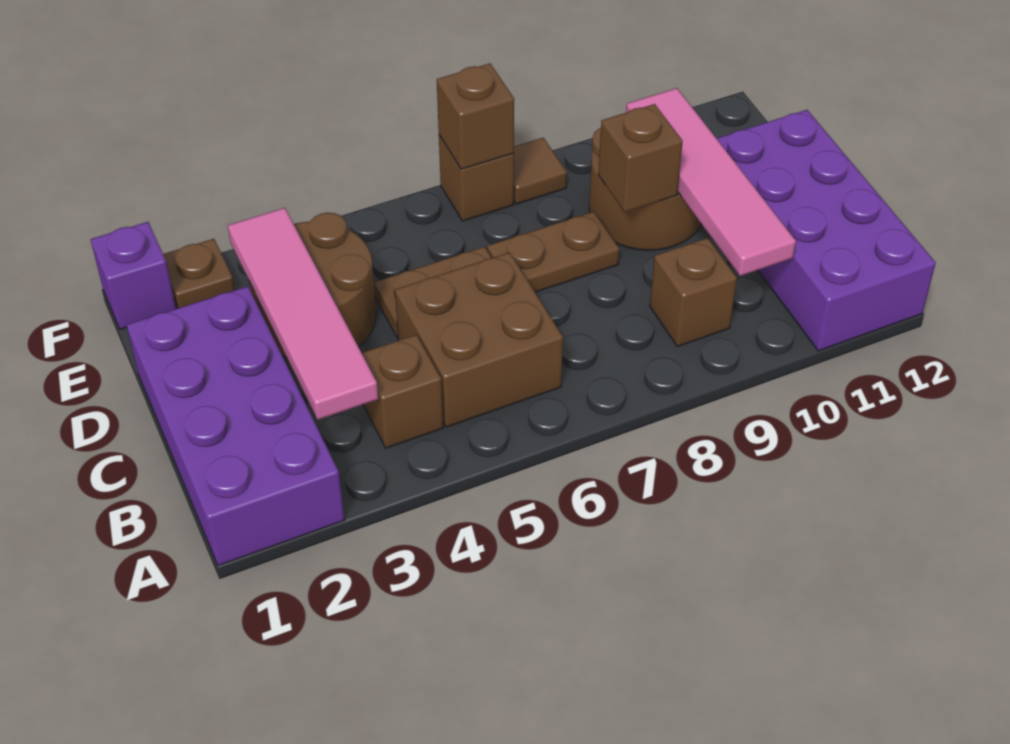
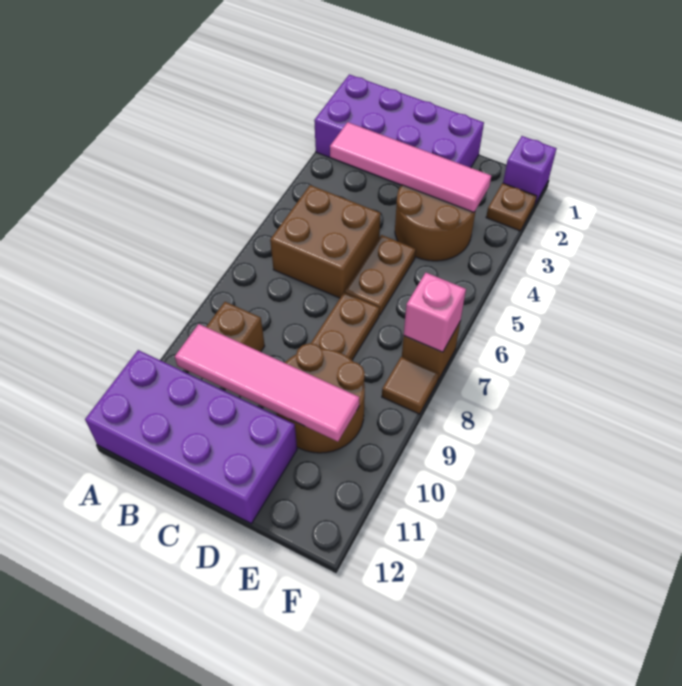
brown brick B4 level 1 -> none
brown brick D9 level 2 -> none
brown brick F7 level 2 -> pink brick F7 level 2

